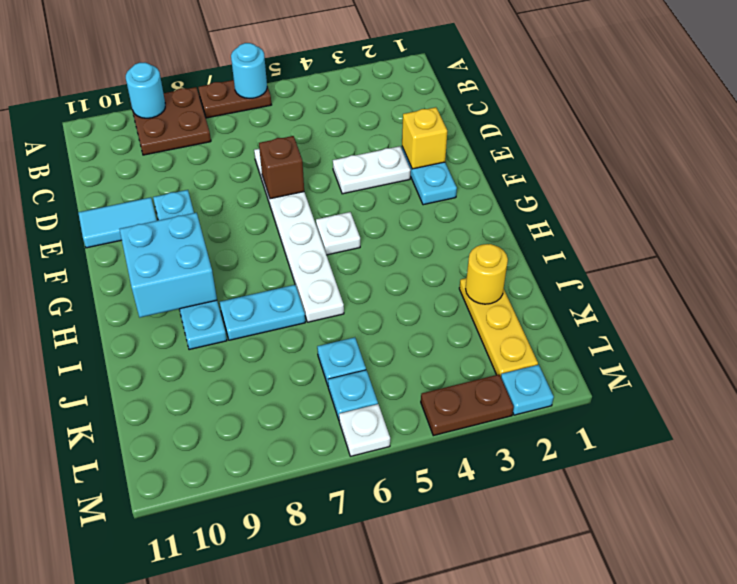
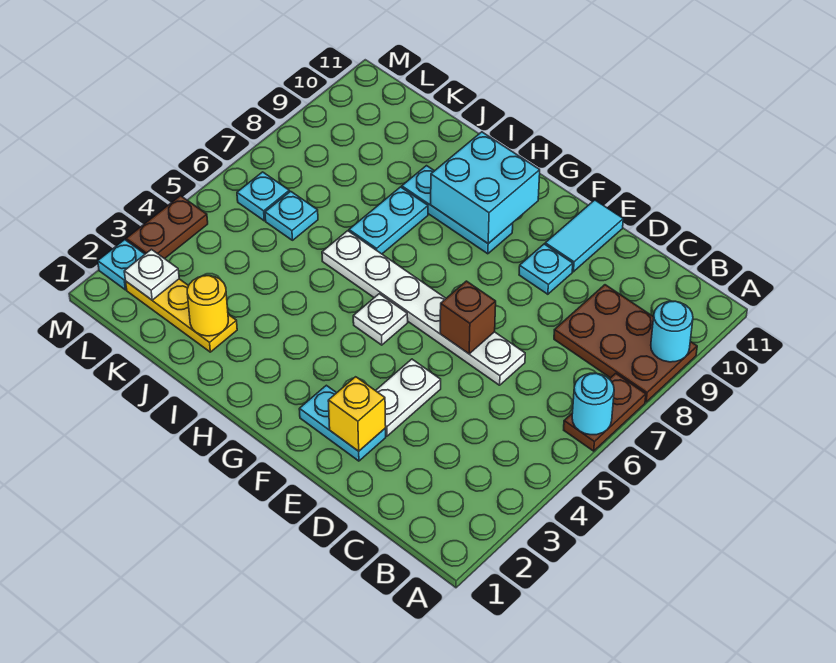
brown plate A8:B9 level 1 -> brown plate A8:C9 level 1
white plate M6 level 1 -> white plate L2 level 2

